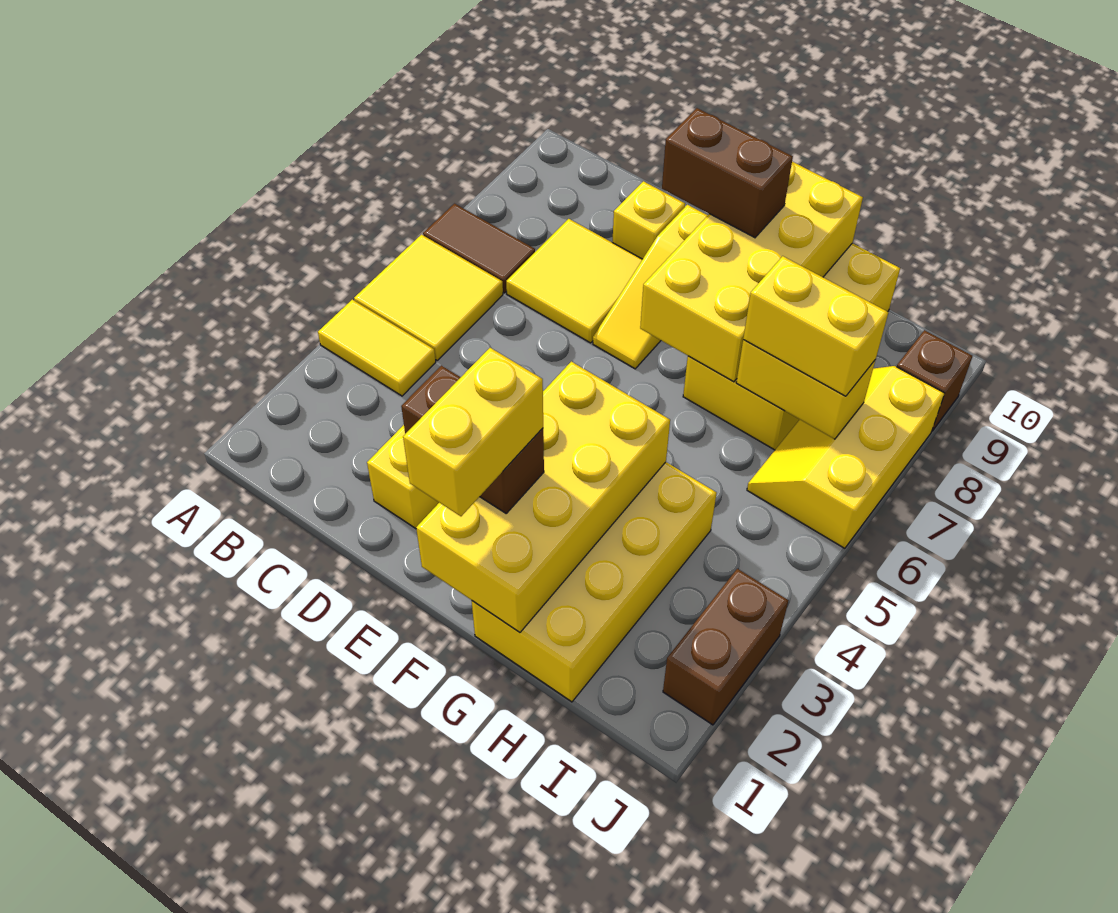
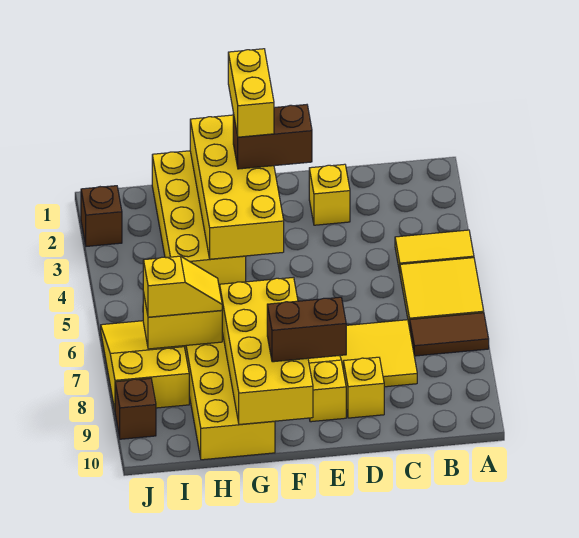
yellow brick H7:I7 level 3 -> yellow slope H7:I7 level 3 top I
yellow slope I6:J8 level 1 top J -> yellow slope I6:J8 level 1 top 8
brown brick J2:J3 level 1 -> brown brick J2 level 1

